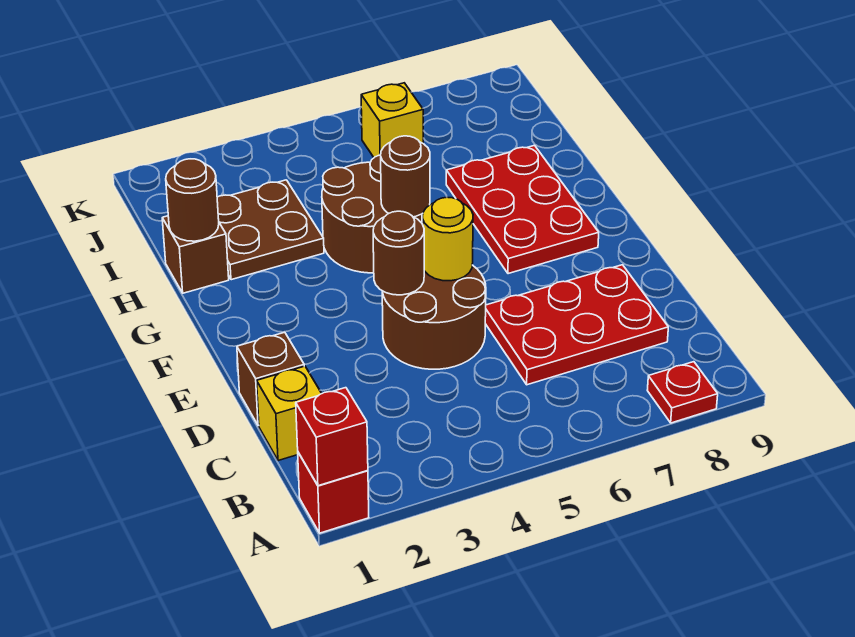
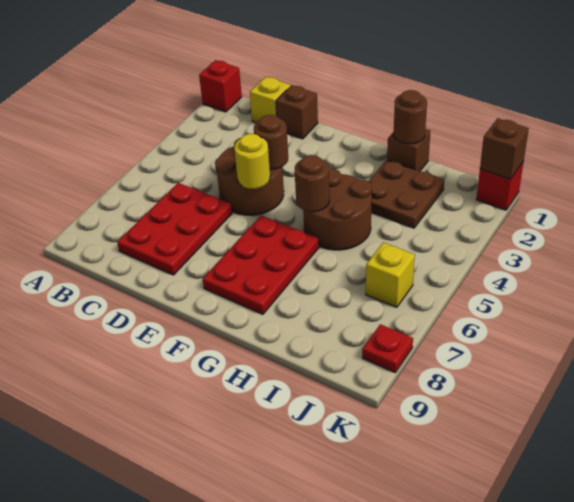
red brick A1 level 2 -> red brick K1 level 1
red plate A8 level 1 -> red plate K8 level 1
red plate F7:H8 level 1 -> red plate F6:G8 level 1
none -> brown brick K1 level 2

